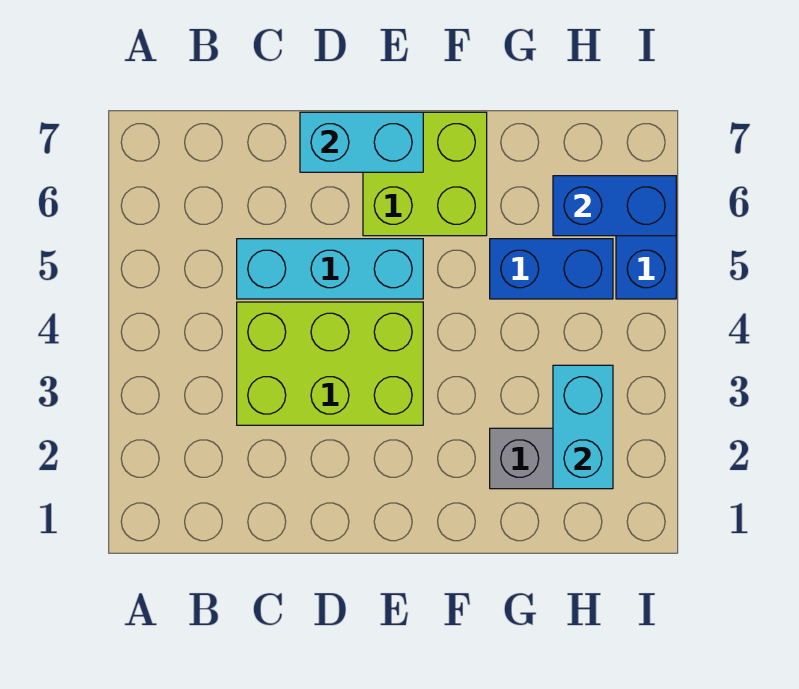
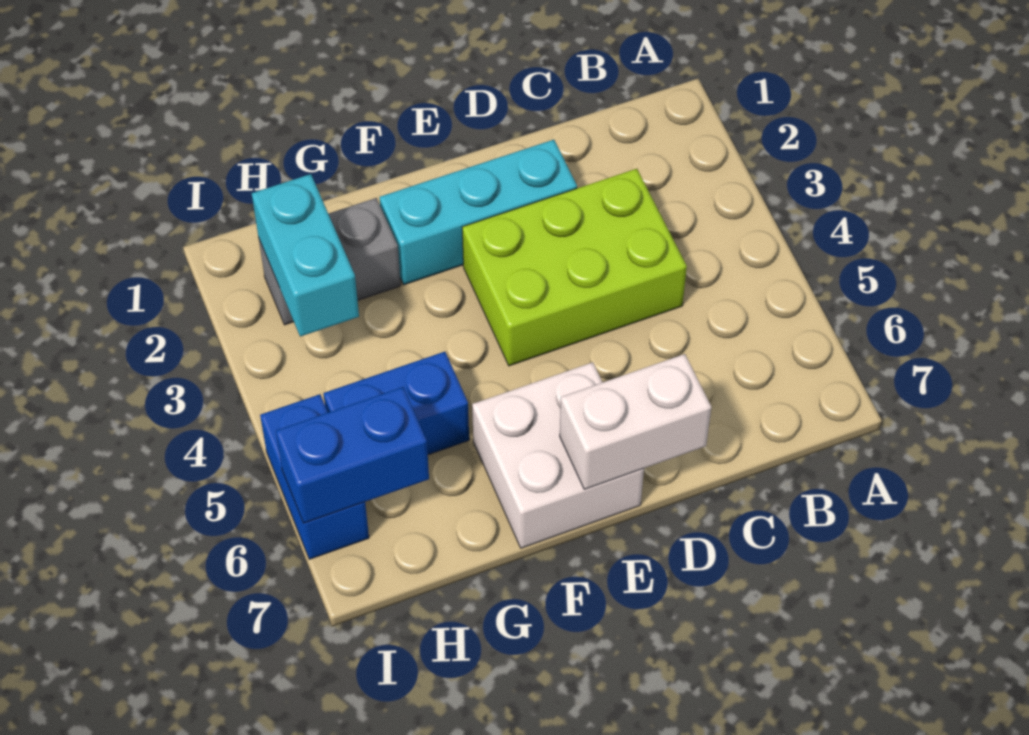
cyan brick C5:E5 level 1 -> cyan brick D2:F2 level 1
cyan brick D7:E7 level 2 -> white brick D7:E7 level 2
lime brick E6:F7 level 1 -> white brick E6:F7 level 1

